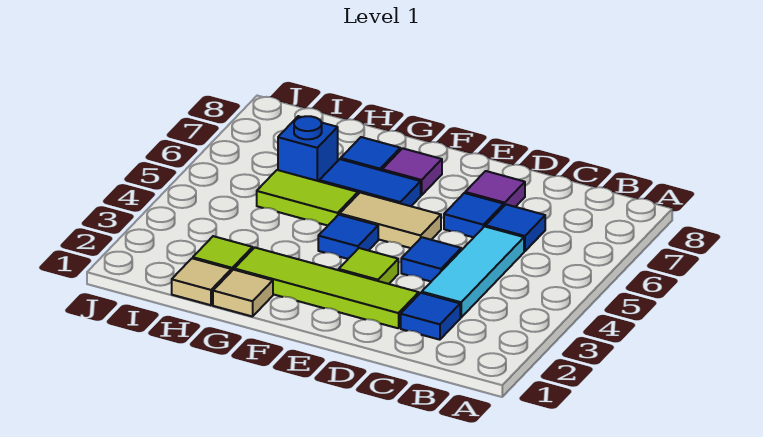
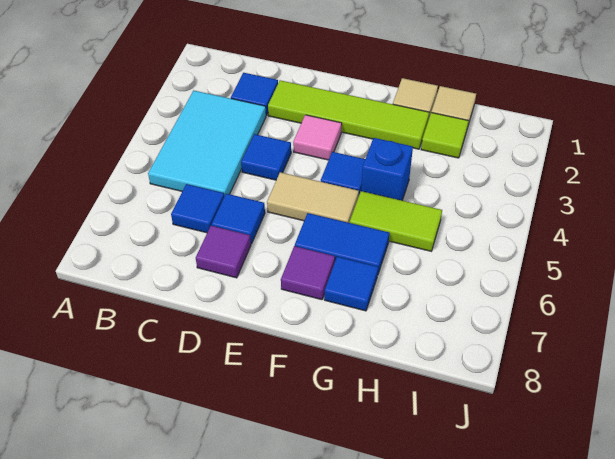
cyan tile C3:C5 level 1 -> cyan tile B3:C5 level 1
lime tile E3 level 1 -> pink tile E3 level 1
blue brick H6 level 1 -> blue brick G4 level 1

